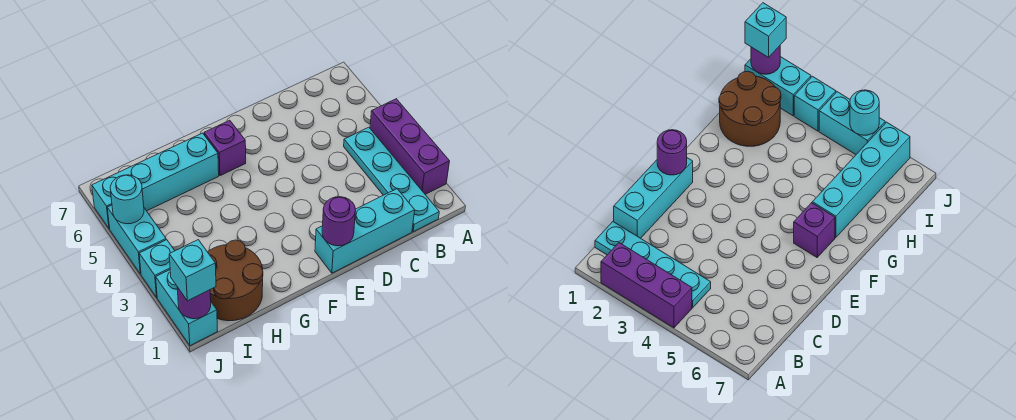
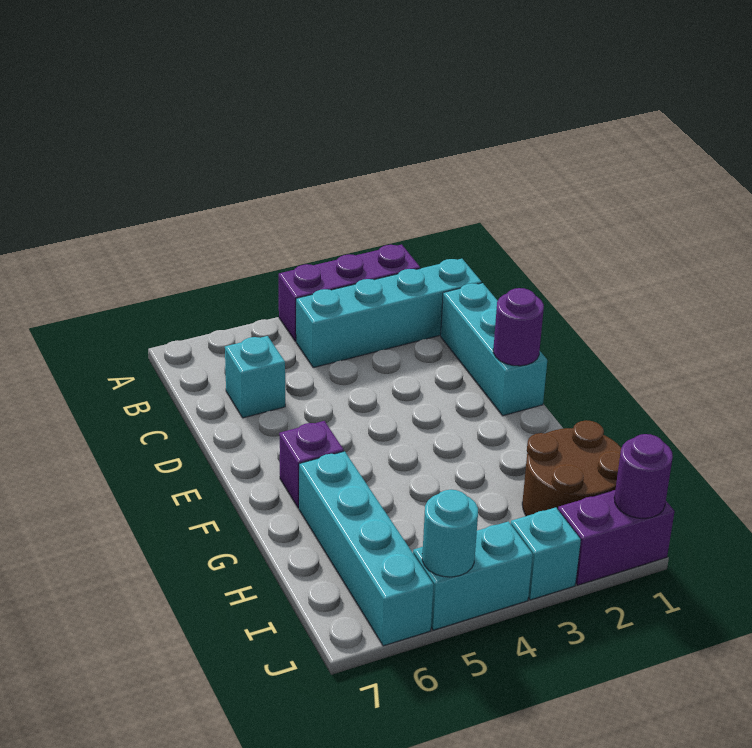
cyan plate B1:B4 level 1 -> cyan brick B1:B4 level 1
cyan brick J1:J2 level 1 -> purple brick J1:J2 level 1
cyan brick J1 level 3 -> cyan brick C6 level 1

